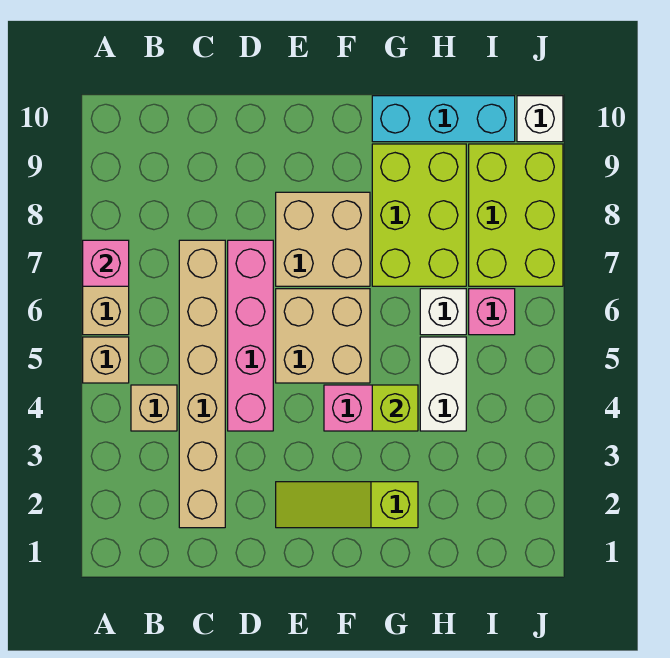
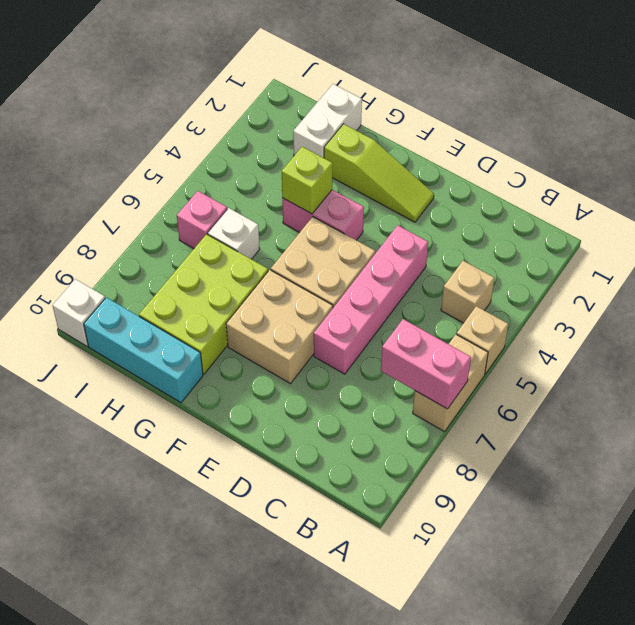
pink brick A7 level 2 -> pink brick A7:B7 level 2
tan brick C2:C7 level 1 -> none
white brick H4:H5 level 1 -> white brick H1:H2 level 1
lime brick I7:J9 level 1 -> none

